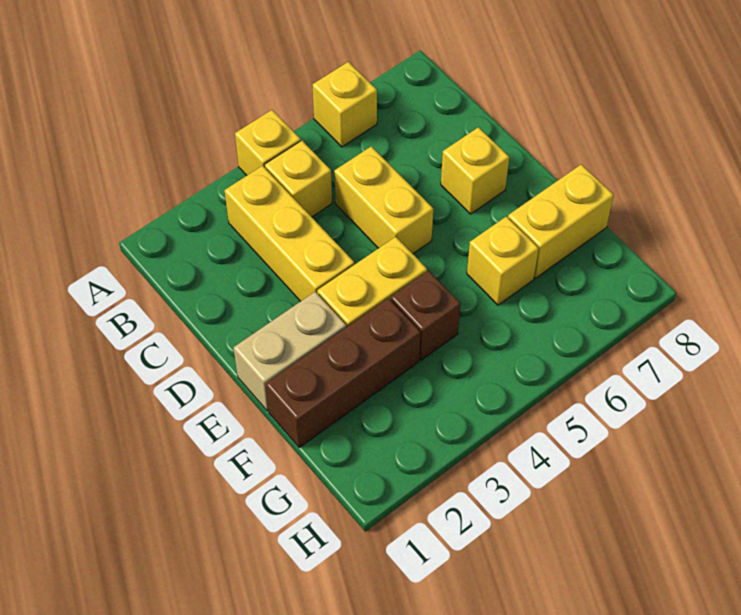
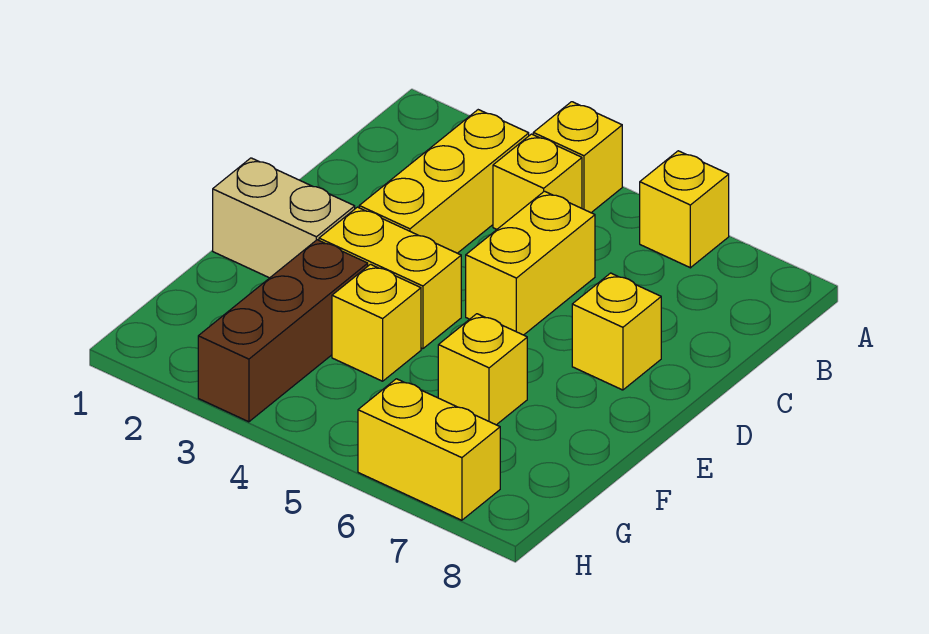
brown brick F1:F3 level 1 -> brown brick F3:H3 level 1
brown brick F4 level 1 -> yellow brick F4 level 1
yellow brick F7:F8 level 1 -> yellow brick H6:H7 level 1

